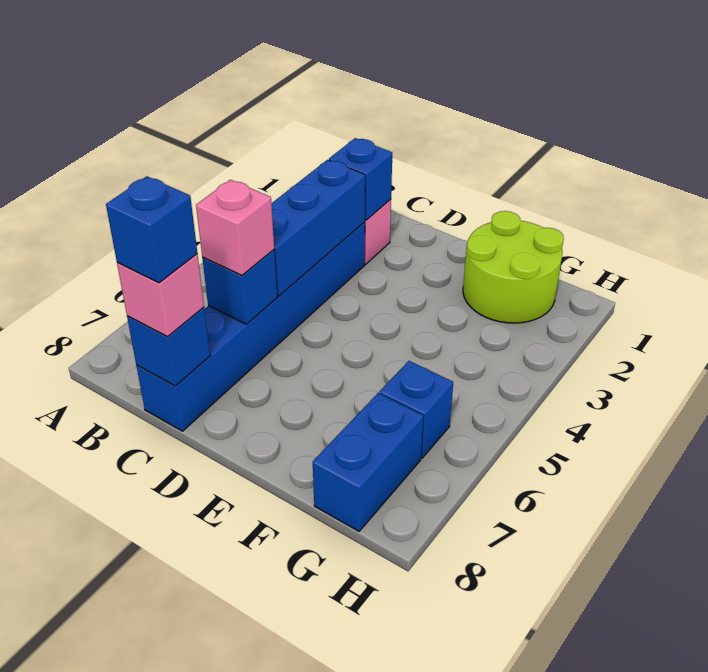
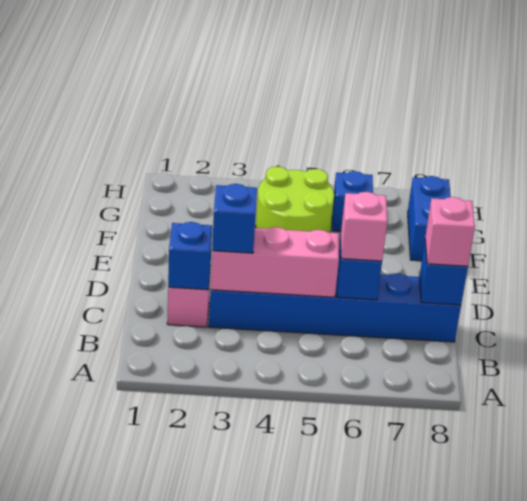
blue brick C3:C5 level 2 -> pink brick C3:C5 level 2
blue brick C8 level 4 -> blue brick C3 level 3
lime round brick F1:G2 level 1 -> lime round brick F4:G5 level 1
blue brick G7:G8 level 1 -> blue brick F8:G8 level 1

